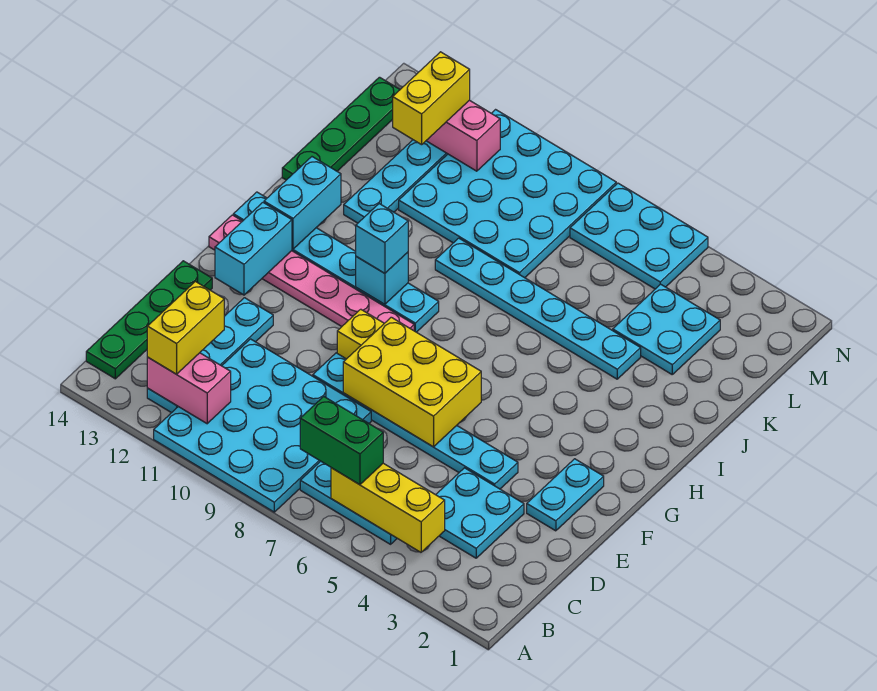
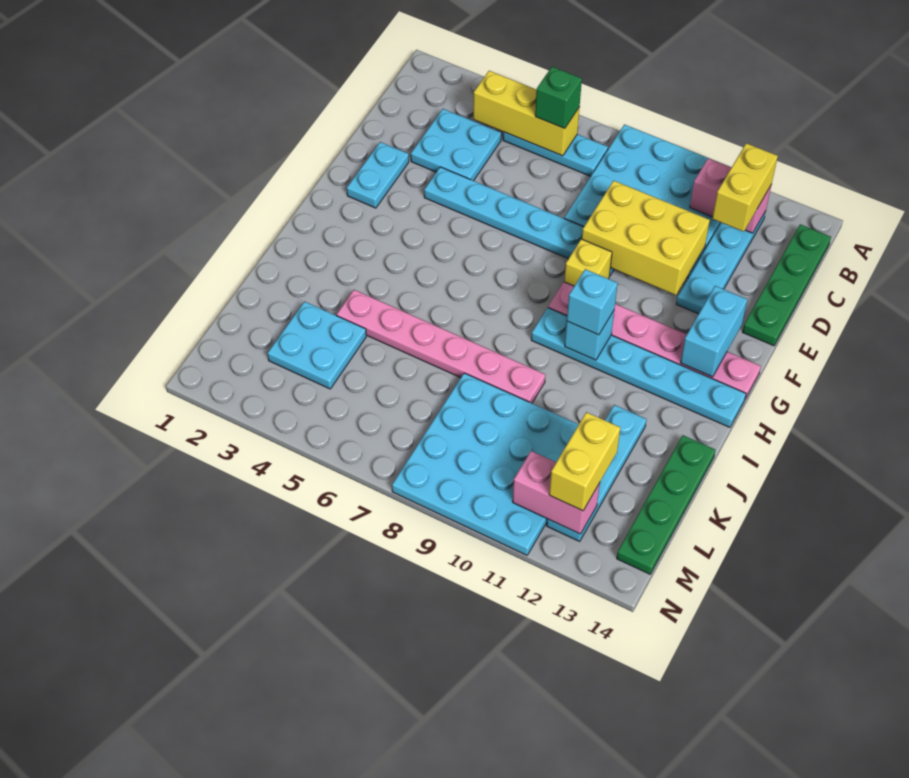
green brick B6:B7 level 3 -> green brick B6 level 3
yellow brick E6:F8 level 2 -> yellow brick D9:E11 level 2
cyan brick H13:I13 level 2 -> none
cyan plate J4:J9 level 1 -> pink plate J4:J9 level 1
cyan plate M5:N7 level 1 -> none

